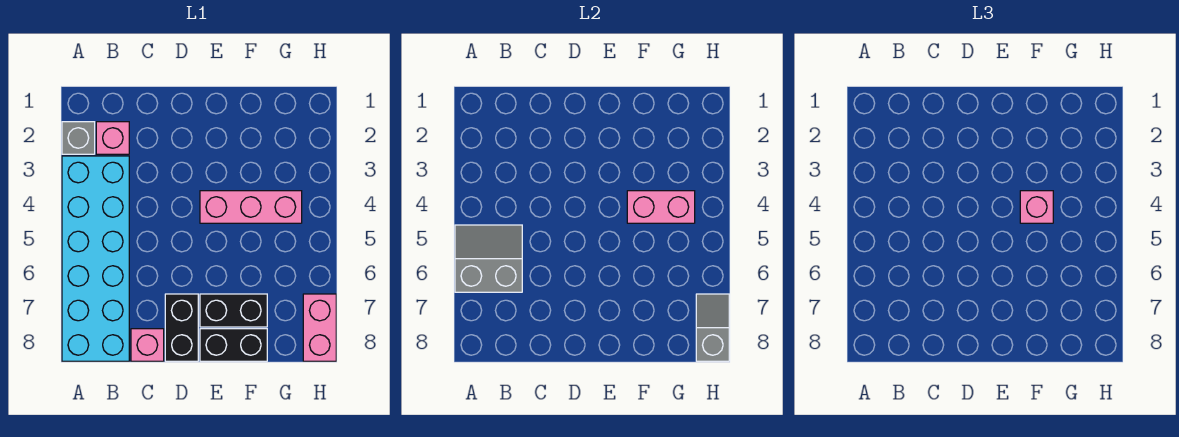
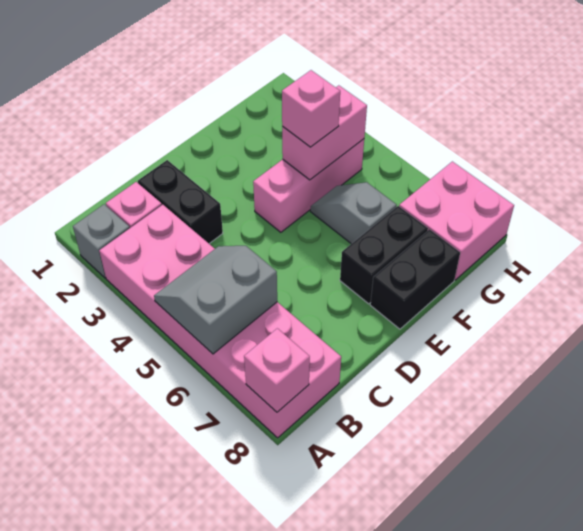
cyan brick A3:B8 level 1 -> pink brick A3:B8 level 1
pink brick C8 level 1 -> pink brick A8 level 2
black brick D7:D8 level 1 -> black brick C2:C3 level 1
pink brick H7:H8 level 1 -> pink brick G7:H8 level 1
grey slope H7:H8 level 2 top 8 -> grey slope F5:F6 level 1 top 6

